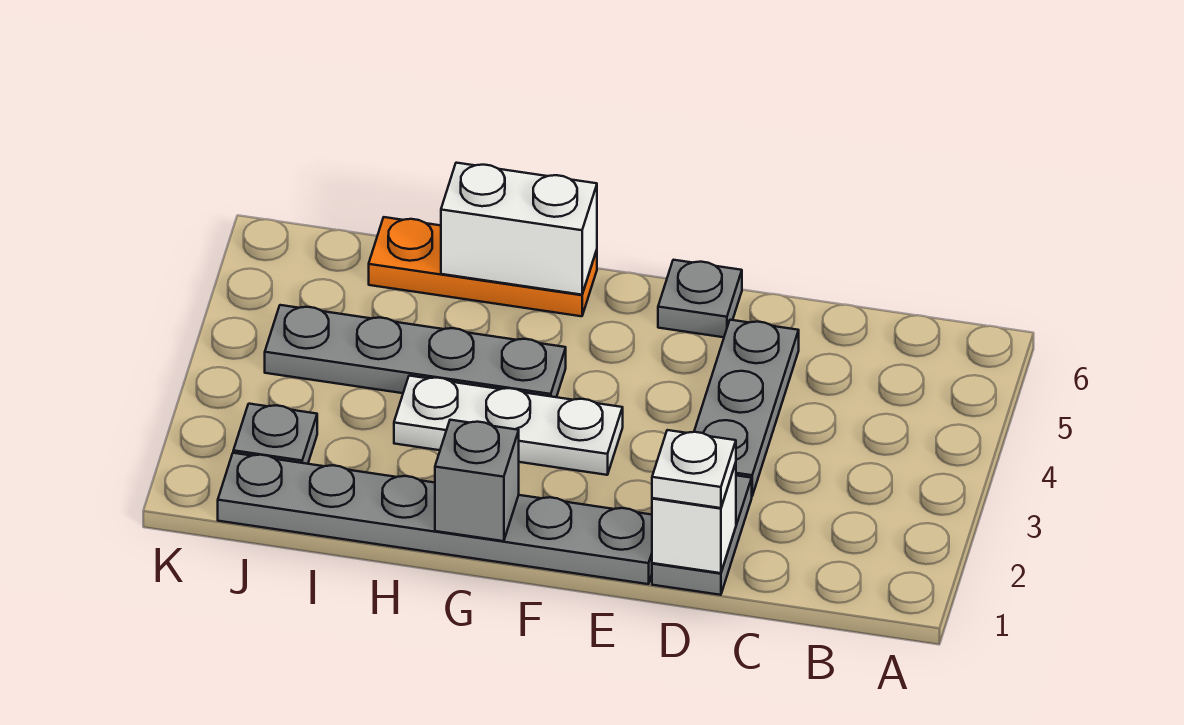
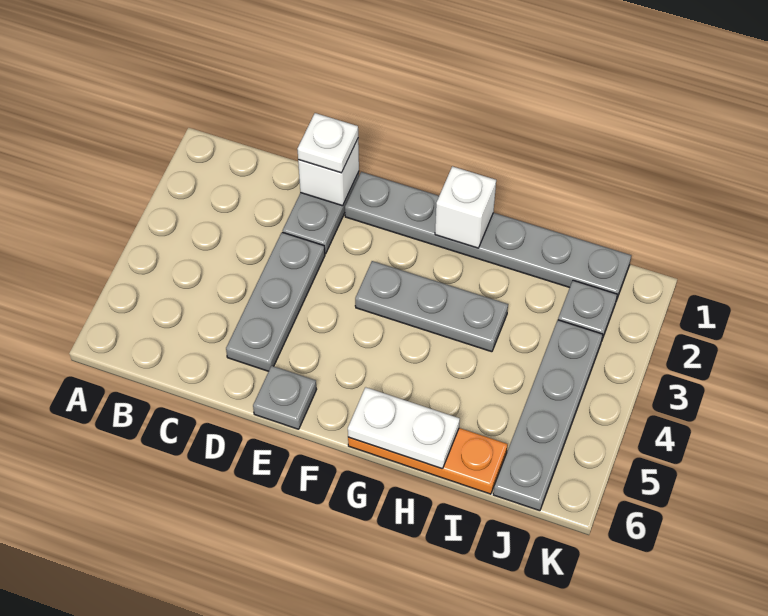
white plate F3:H3 level 1 -> grey plate F3:H3 level 1
grey brick G1 level 2 -> white brick G1 level 2
grey plate G4:J4 level 1 -> grey plate J3:J6 level 1
white brick G6:H6 level 2 -> white plate G6:H6 level 2

